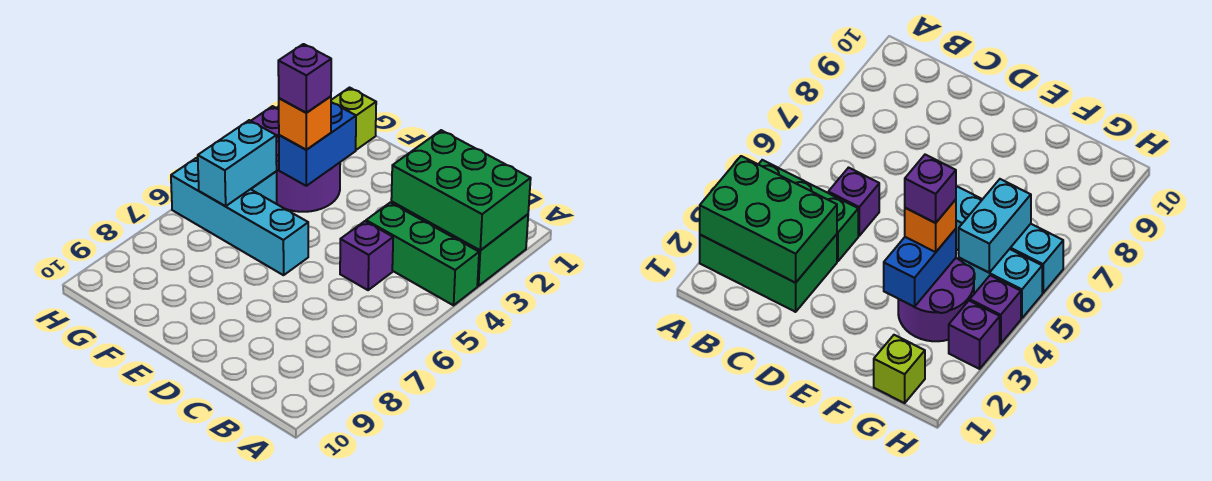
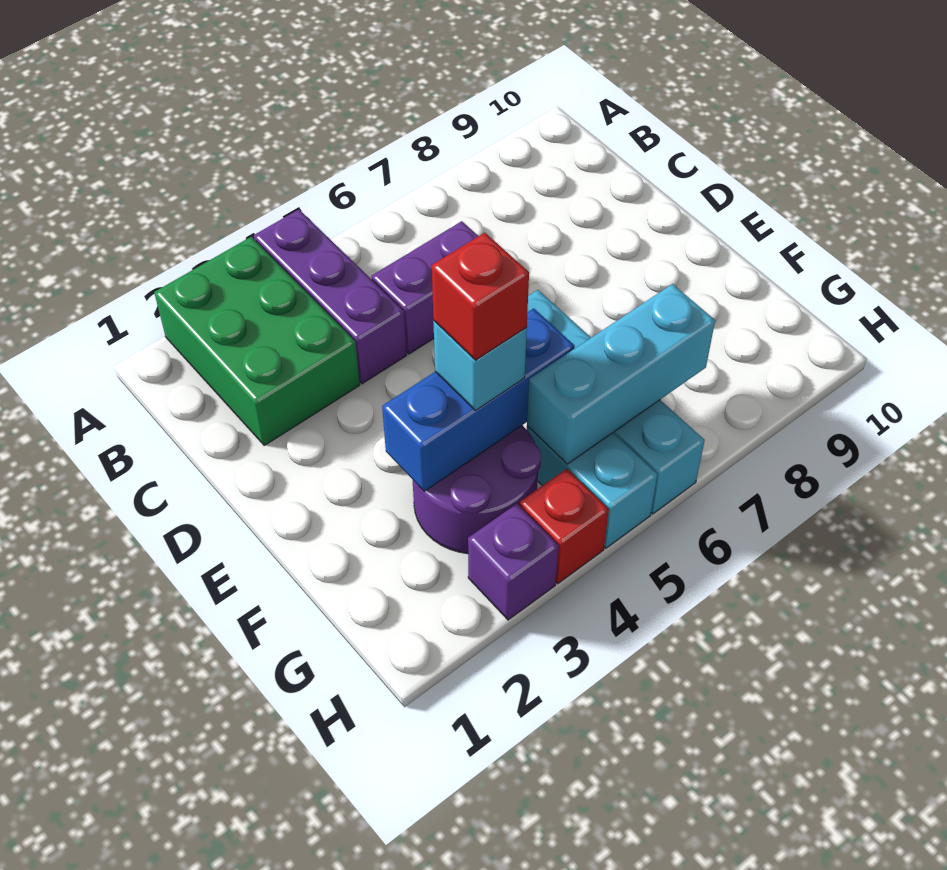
green brick A2:C3 level 2 -> none
green brick A4:C4 level 1 -> purple brick A4:C4 level 1
purple brick C5 level 1 -> purple brick C5:C6 level 1
blue brick F3:F4 level 2 -> blue brick F3:F5 level 2
orange brick F4 level 3 -> cyan brick F4 level 3
purple brick F4 level 4 -> red brick F4 level 4
lime brick G1 level 1 -> none
cyan brick G5:G6 level 2 -> cyan brick G5:G7 level 2
purple brick H4 level 1 -> red brick H4 level 1

